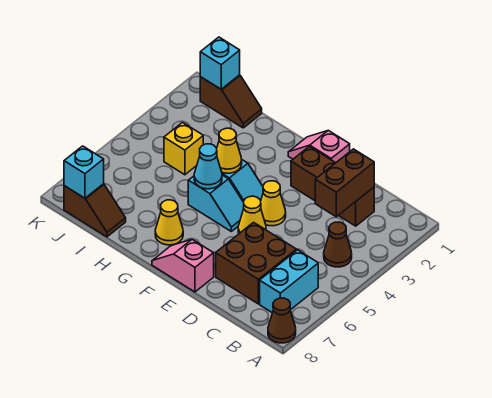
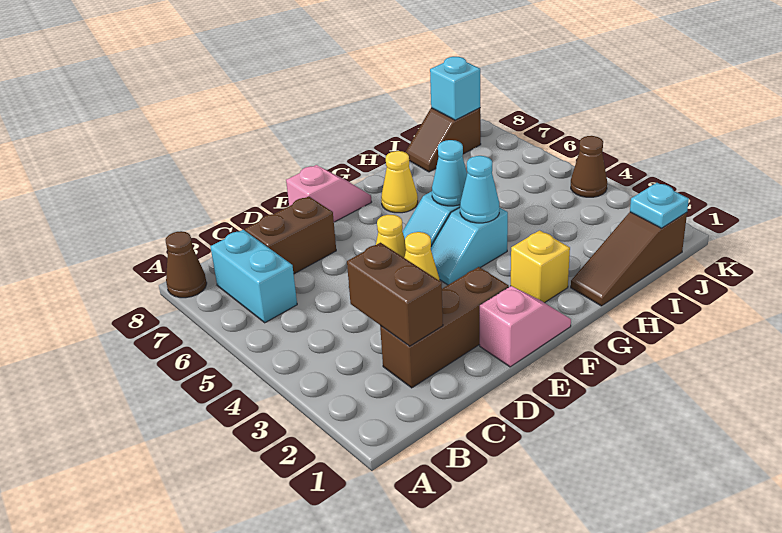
brown cone B4 level 1 -> brown cone K4 level 1
brown brick C6:D7 level 1 -> brown brick C7:D7 level 1
yellow cone G4 level 2 -> cyan cone G4 level 2
brown slope I1:J1 level 1 top J -> brown slope H1:J1 level 1 top J
yellow brick I4 level 1 -> yellow brick G2 level 1
cyan brick J1 level 2 -> cyan plate J1 level 2

